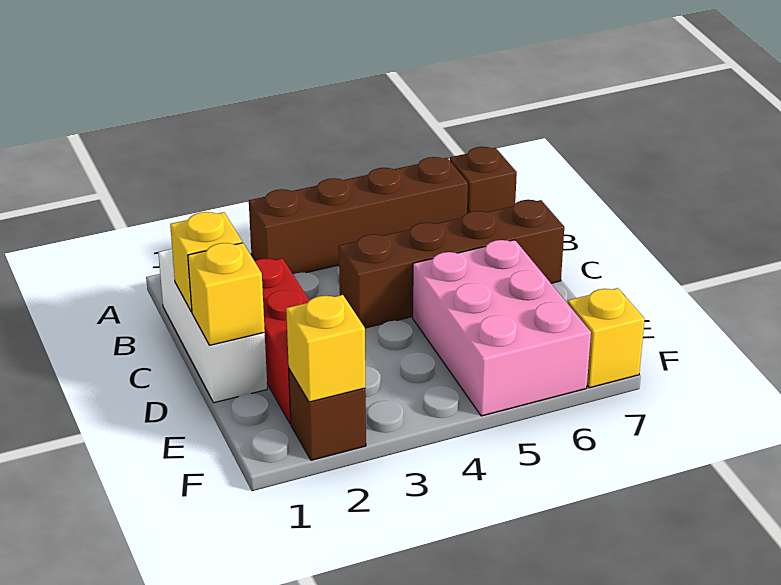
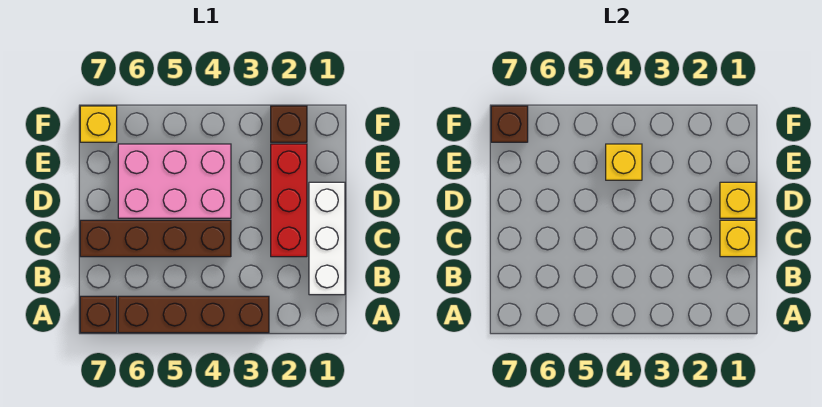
pink brick D5:F6 level 1 -> pink brick D4:E6 level 1
yellow brick F2 level 2 -> yellow brick E4 level 2
none -> brown brick F7 level 2

